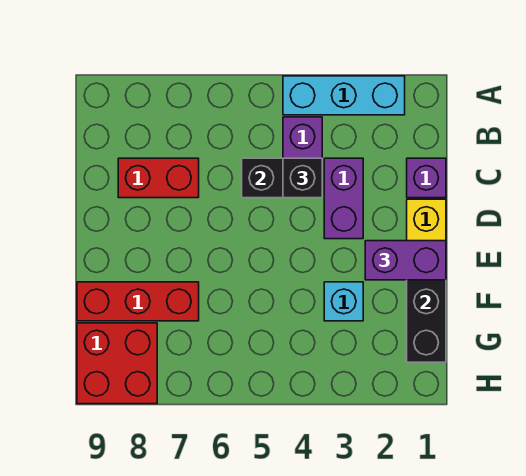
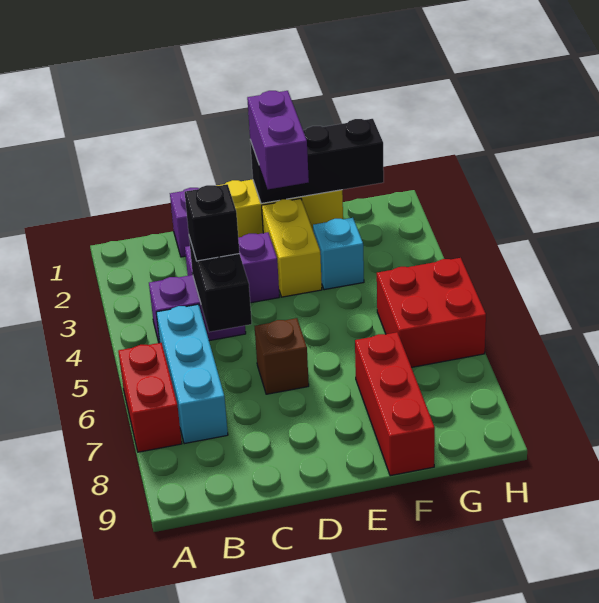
cyan brick A2:A4 level 1 -> cyan brick B5:B7 level 1
red brick C7:C8 level 1 -> red brick A6:A7 level 1
none -> brown brick D6 level 1
none -> yellow brick E2:E3 level 1
red brick G8:H9 level 1 -> red brick G5:H6 level 1

